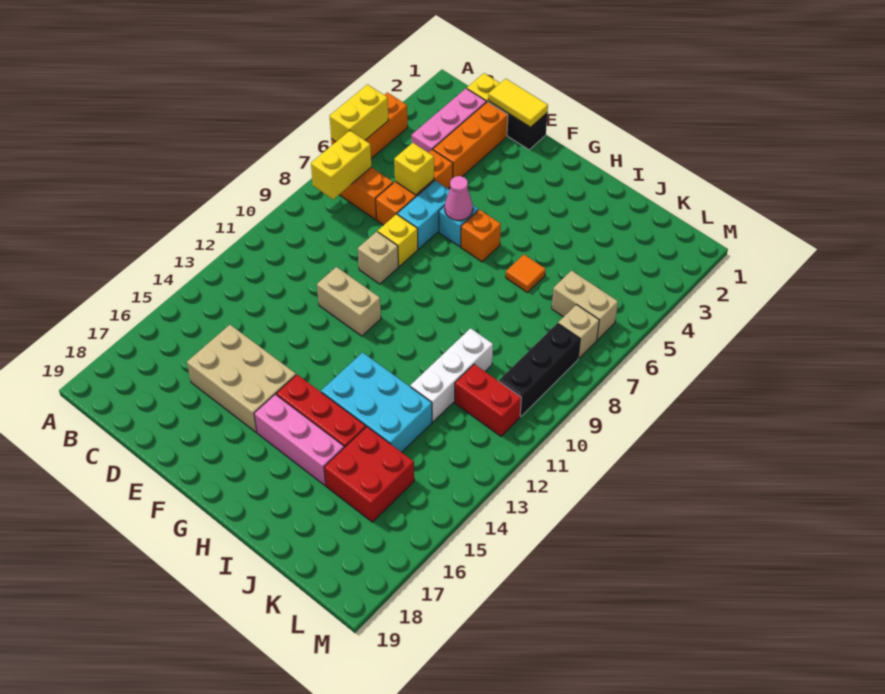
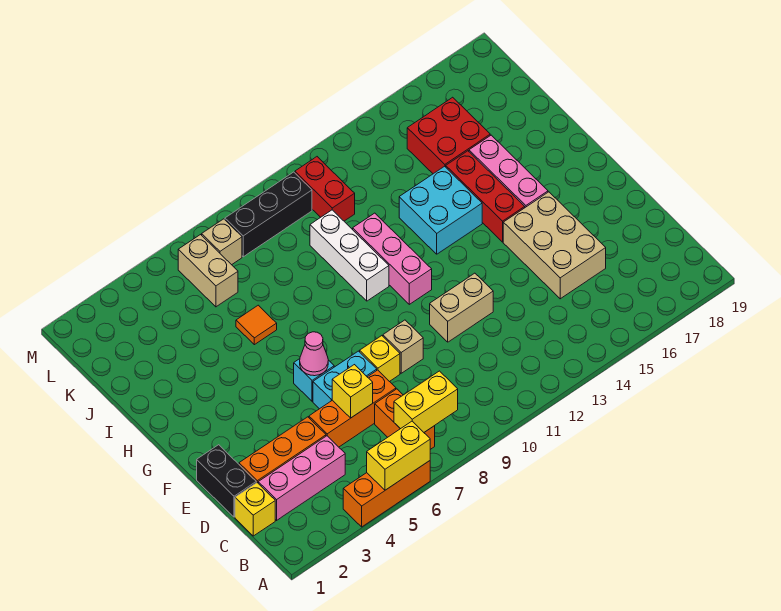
yellow tile D1:E1 level 2 -> none
tan brick E11:F11 level 1 -> tan brick E11:E12 level 1
orange brick G6 level 1 -> none
none -> pink brick G11:I11 level 1
cyan brick H13:J14 level 1 -> cyan brick H13:I14 level 1
white brick J10:J12 level 1 -> white brick H10:J10 level 1

